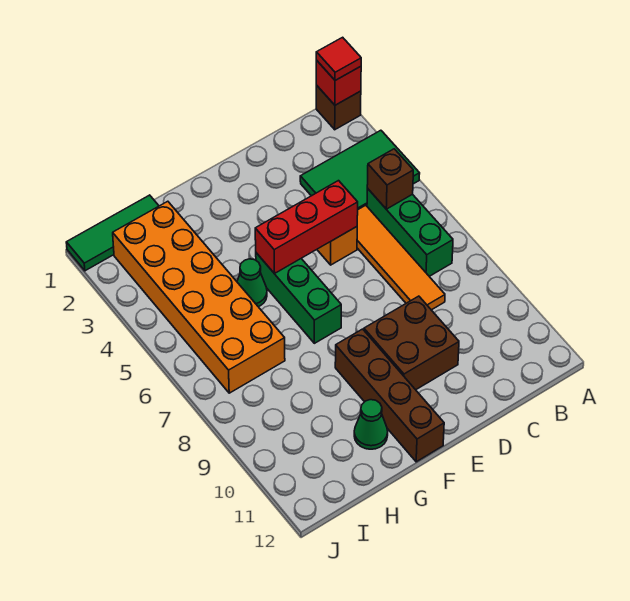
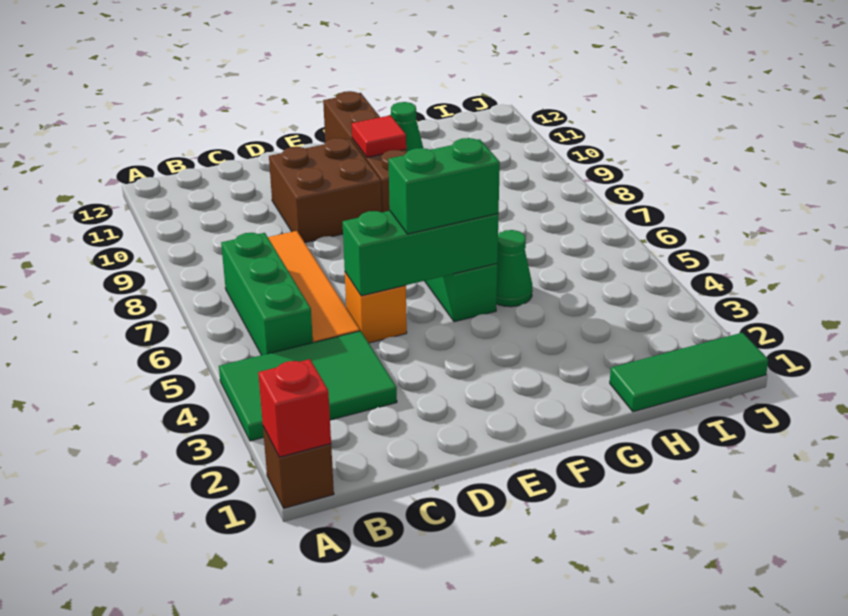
red tile A1 level 3 -> red tile F10 level 2
brown brick B5 level 2 -> none
red brick D5:F5 level 2 -> green brick D5:F5 level 2
none -> green brick E5:F5 level 3
orange brick H2:I7 level 1 -> none

